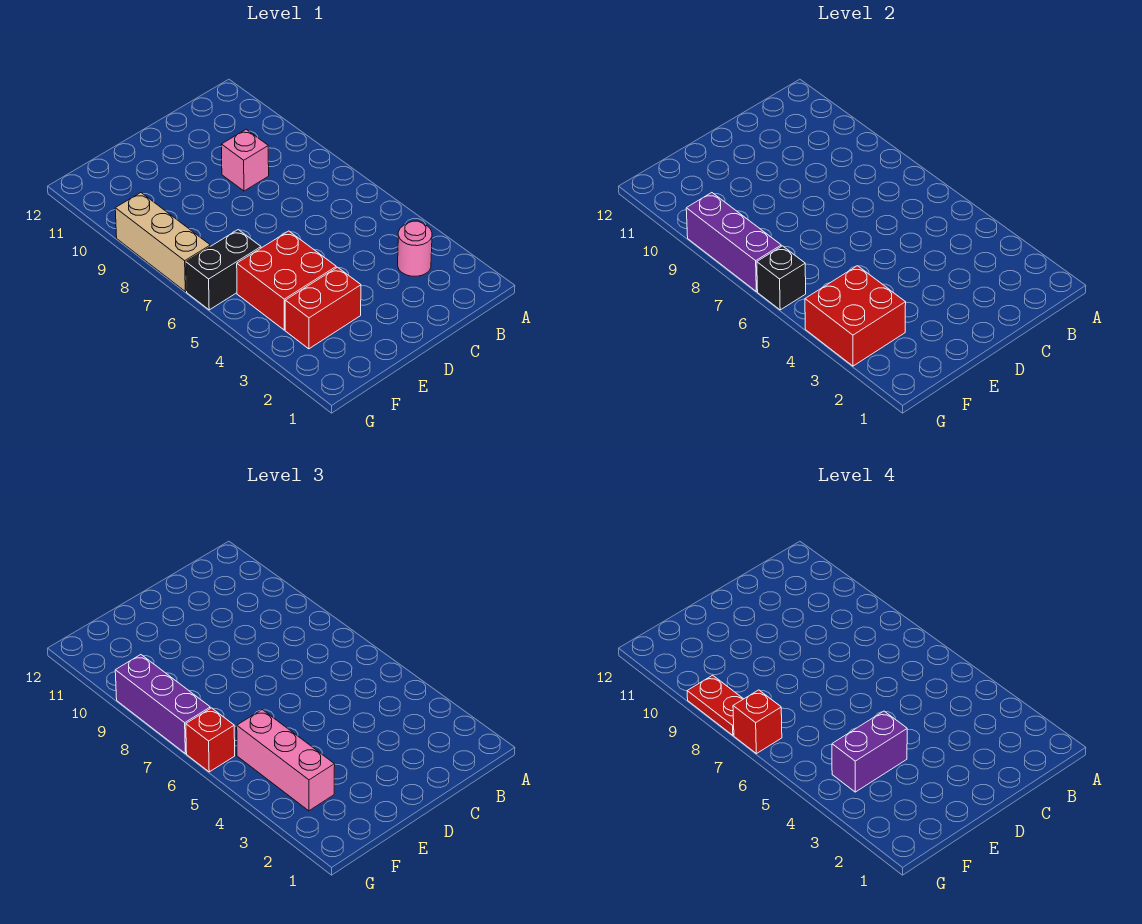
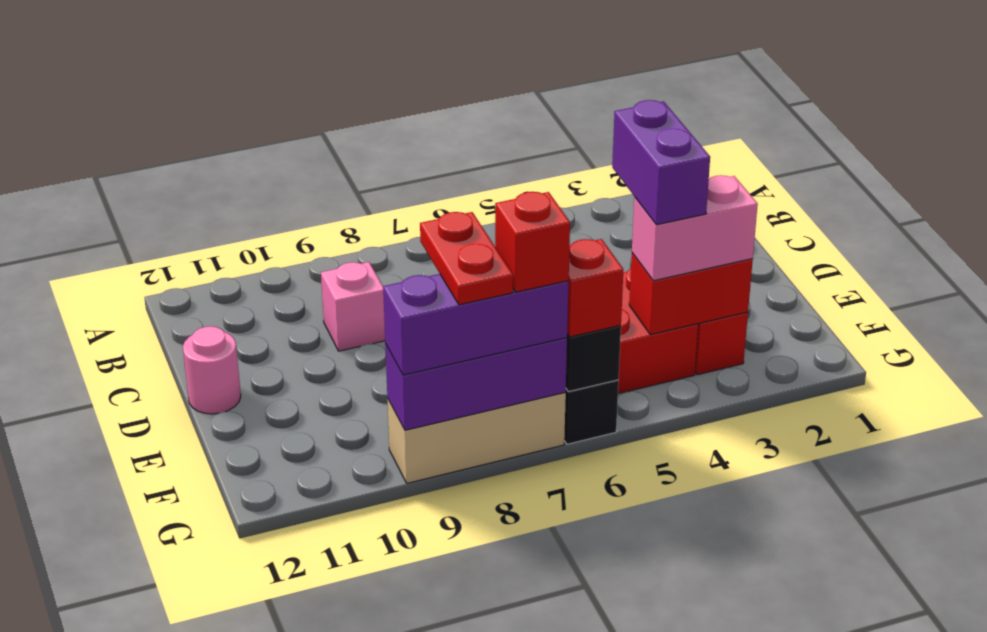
pink round brick B3 level 1 -> pink round brick D12 level 1
red brick F3:G4 level 2 -> red brick F3:F4 level 2
pink brick F3:F5 level 3 -> pink brick F3:F4 level 3
red plate G8:G9 level 4 -> red plate F8:G8 level 4

